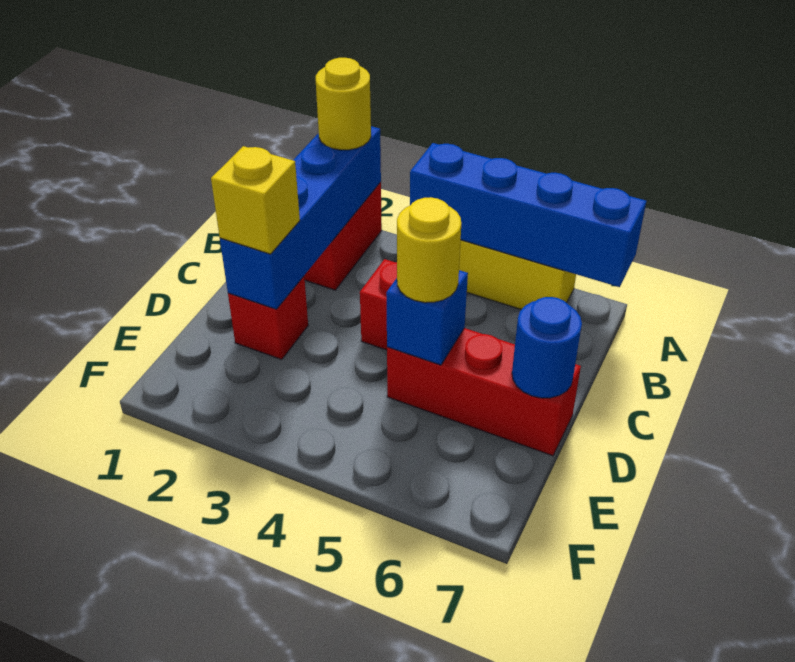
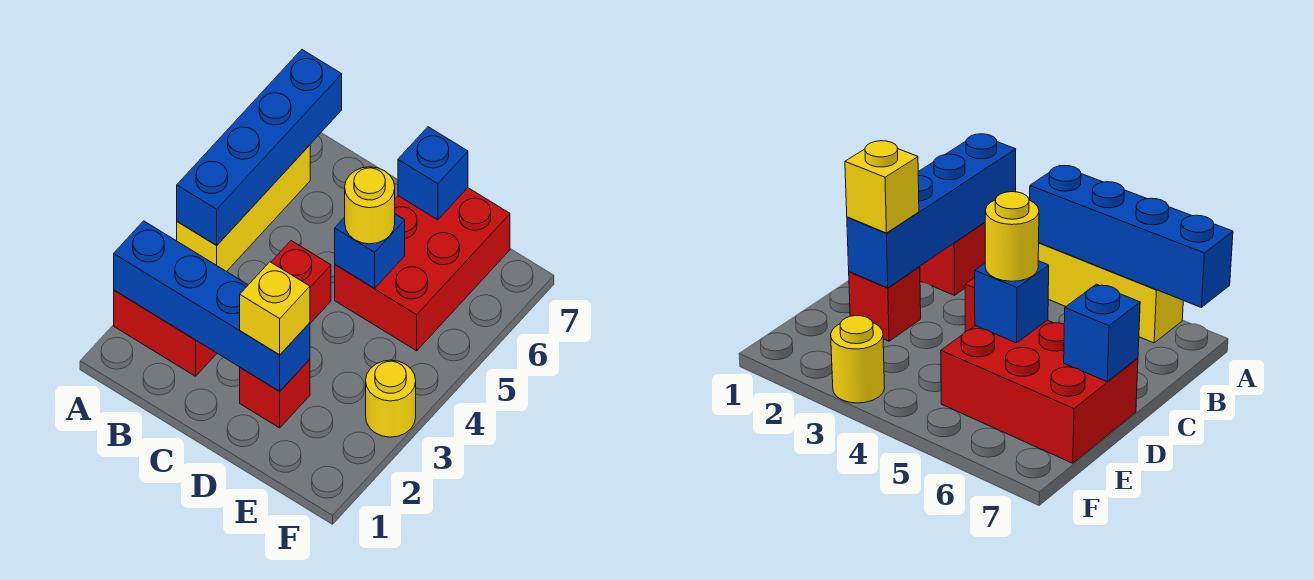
yellow round brick A2 level 3 -> yellow round brick F3 level 1
red brick D5:D7 level 1 -> red brick D5:E7 level 1
blue round brick D7 level 2 -> blue brick D7 level 2

